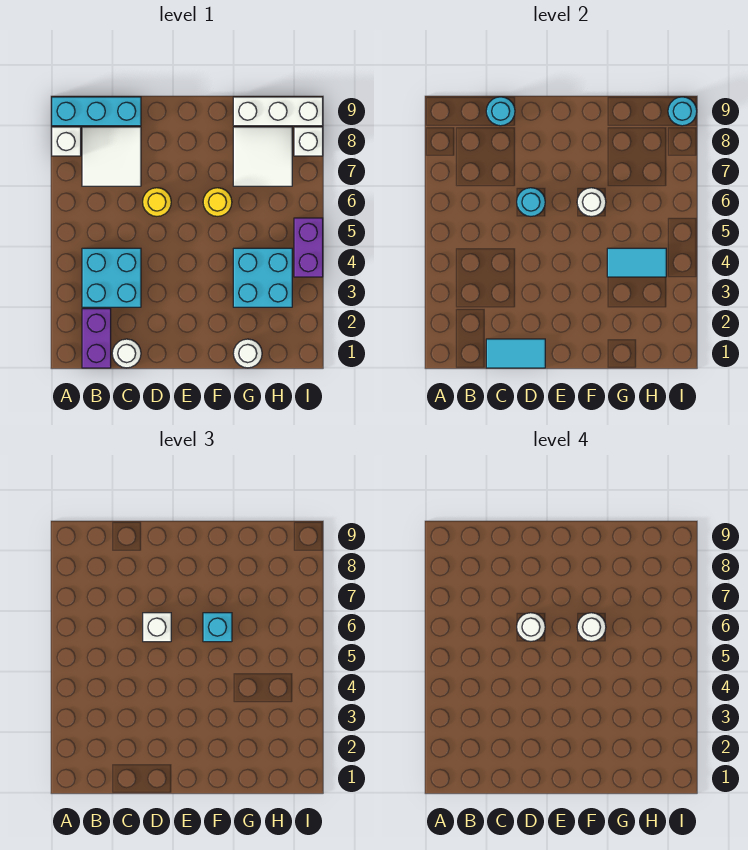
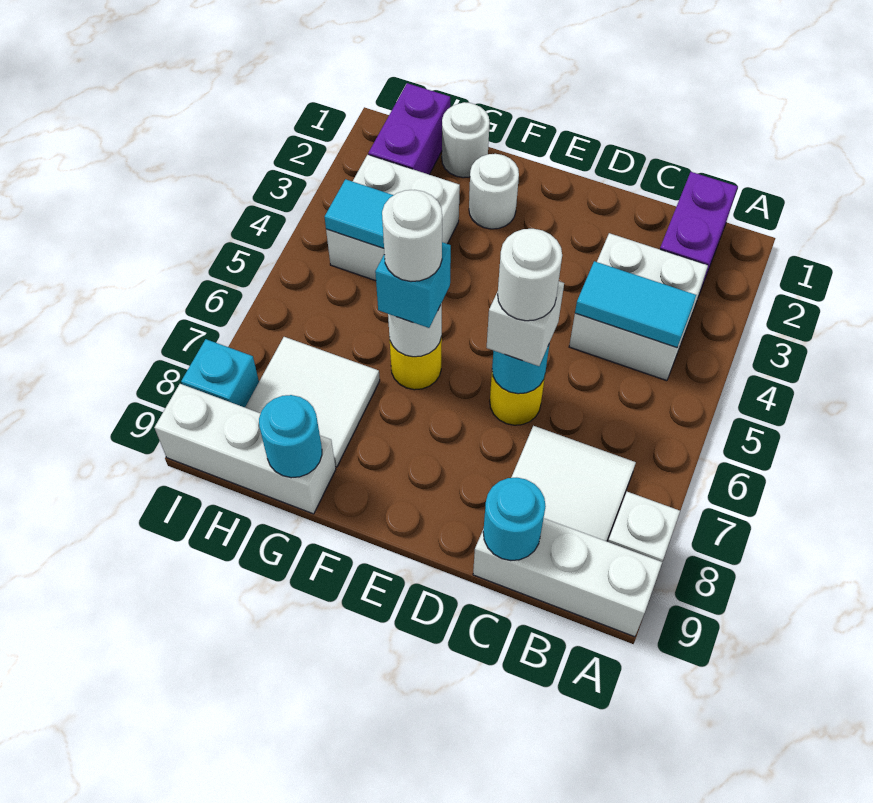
cyan brick A9:C9 level 1 -> white brick A9:C9 level 1
cyan brick B3:C4 level 1 -> white brick B3:C4 level 1
white round brick C1 level 1 -> white round brick F2 level 1
cyan tile C1:D1 level 2 -> cyan tile B4:C4 level 2
cyan brick G3:H4 level 1 -> white brick G3:H4 level 1
purple brick I4:I5 level 1 -> purple brick H1:H2 level 1
white brick I8 level 1 -> cyan brick I8 level 1
cyan round brick I9 level 2 -> cyan round brick G9 level 2

